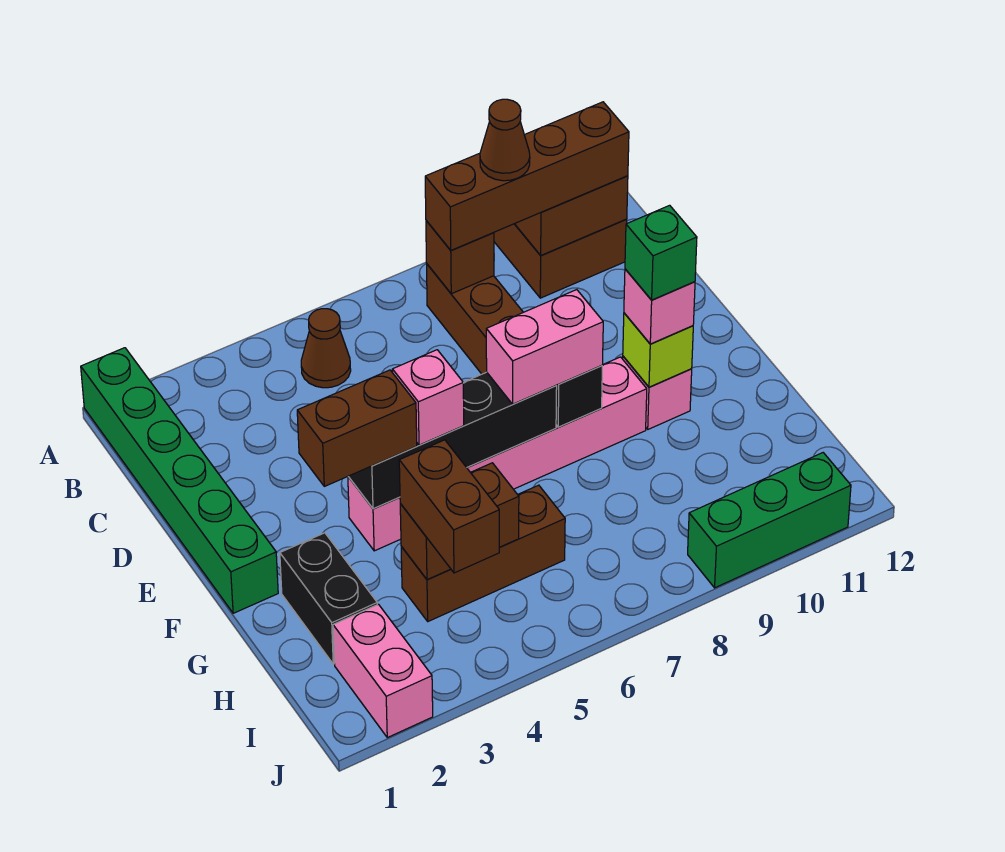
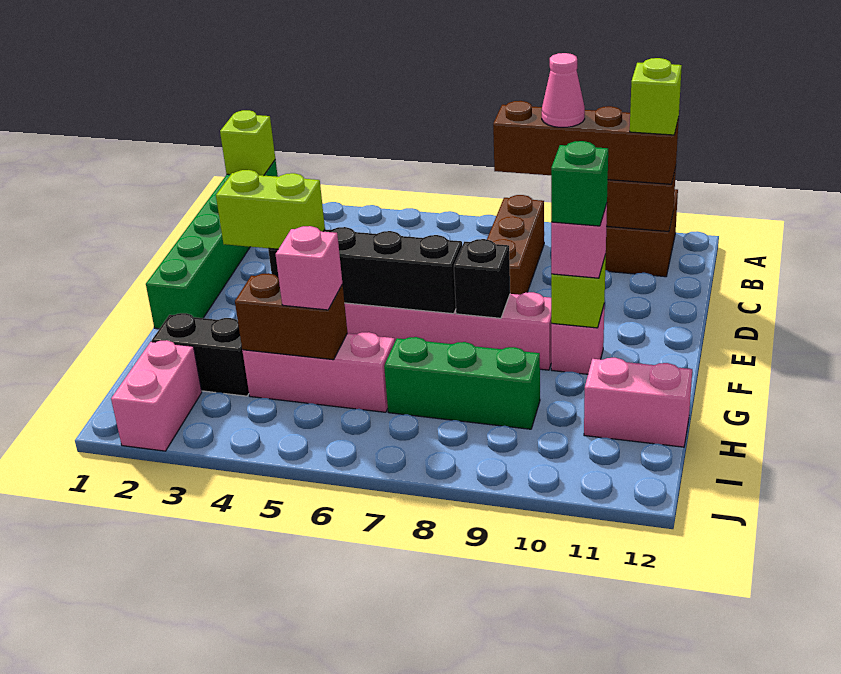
none -> lime brick A1 level 2
brown cone B5 level 1 -> none
brown brick B8 level 2 -> none
brown cone B9 level 4 -> pink cone B9 level 4
none -> lime brick B11 level 4
brown brick F3:F4 level 3 -> lime brick F3:F4 level 3
pink brick F5 level 3 -> pink brick H5 level 3
pink brick F7:F8 level 3 -> pink brick H11:H12 level 1
black brick G2:H2 level 1 -> black brick H2:H3 level 1
brown brick H4:H6 level 1 -> pink brick H4:H6 level 1
brown brick H4:I4 level 3 -> none
green brick J9:J11 level 1 -> green brick H7:H9 level 1

